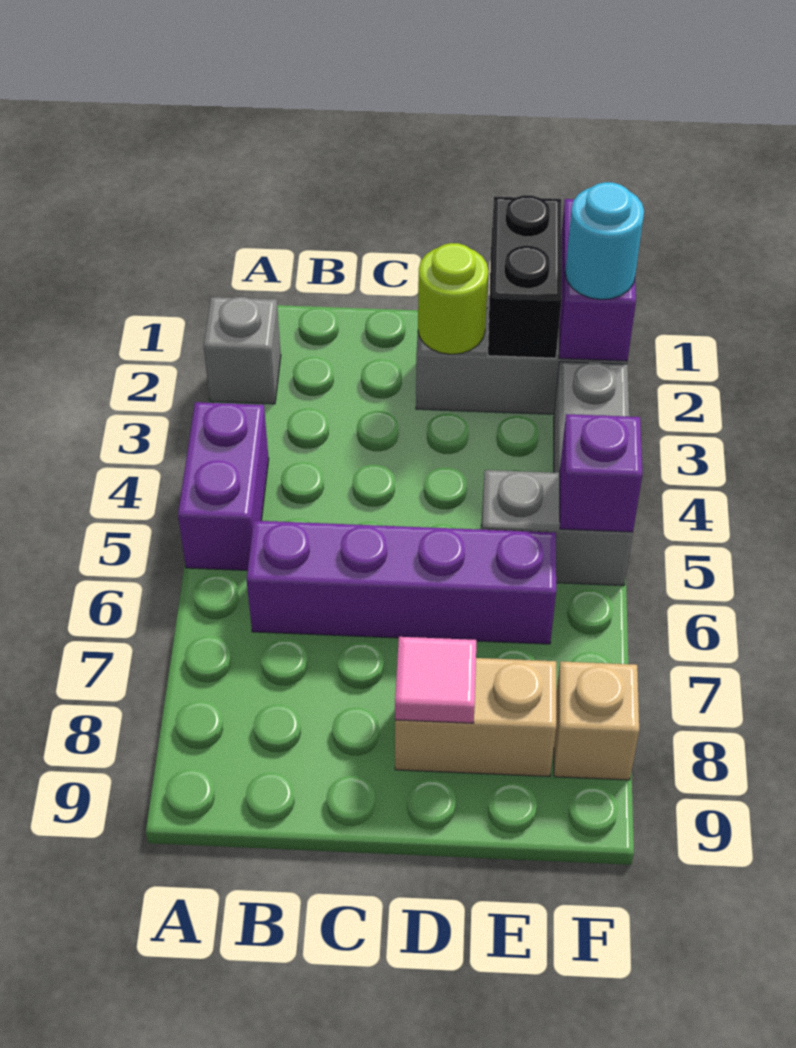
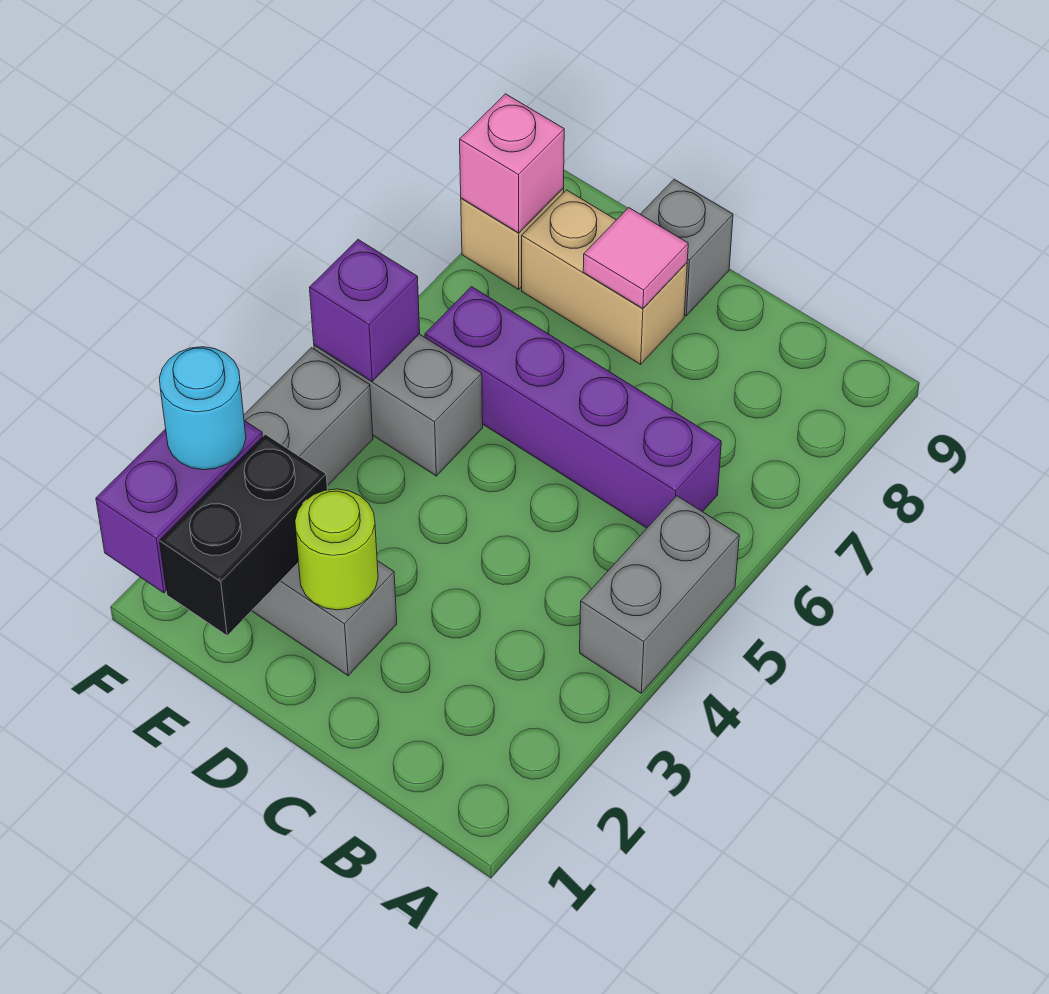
grey brick A2 level 1 -> grey brick D9 level 1
purple brick A4:A5 level 1 -> grey brick A4:A5 level 1
none -> pink brick F8 level 2

